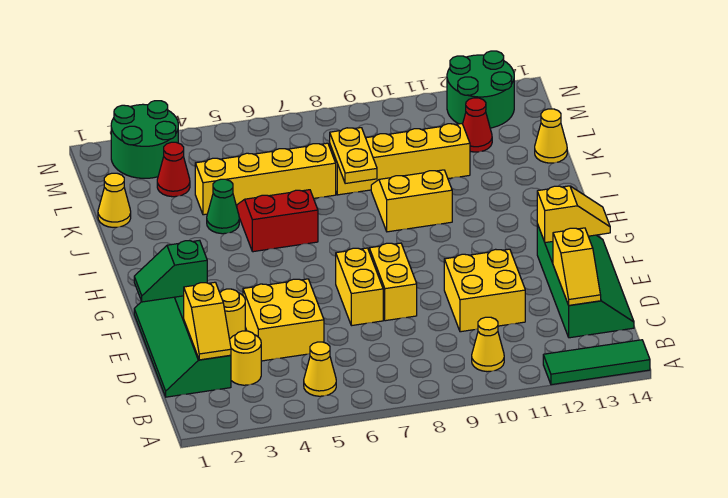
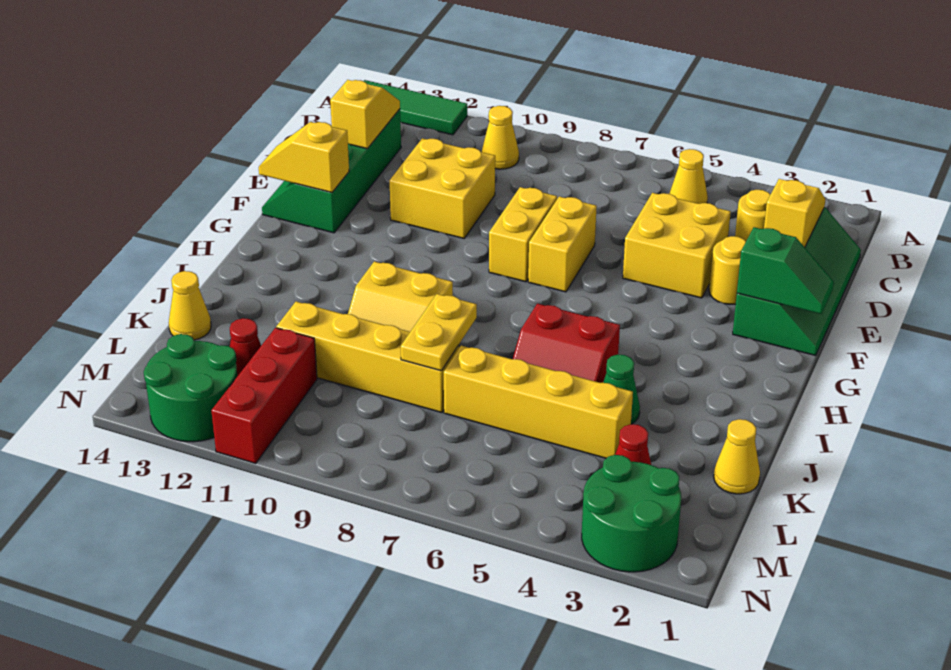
none -> red brick L11:N11 level 1

